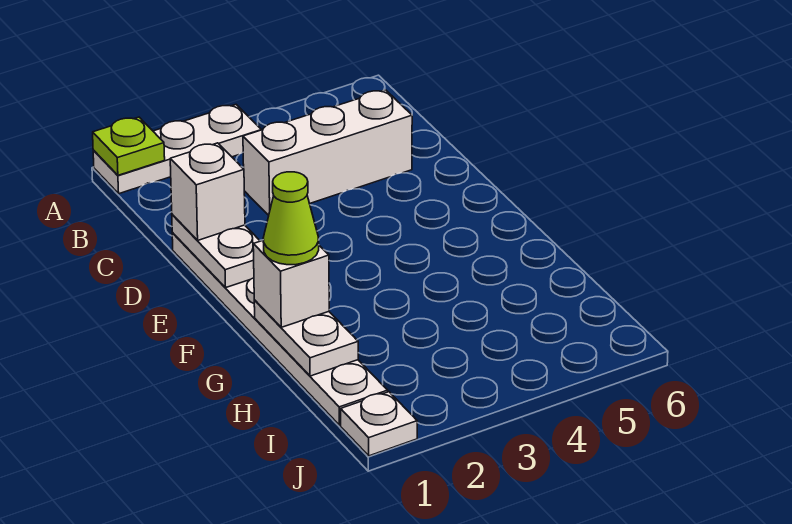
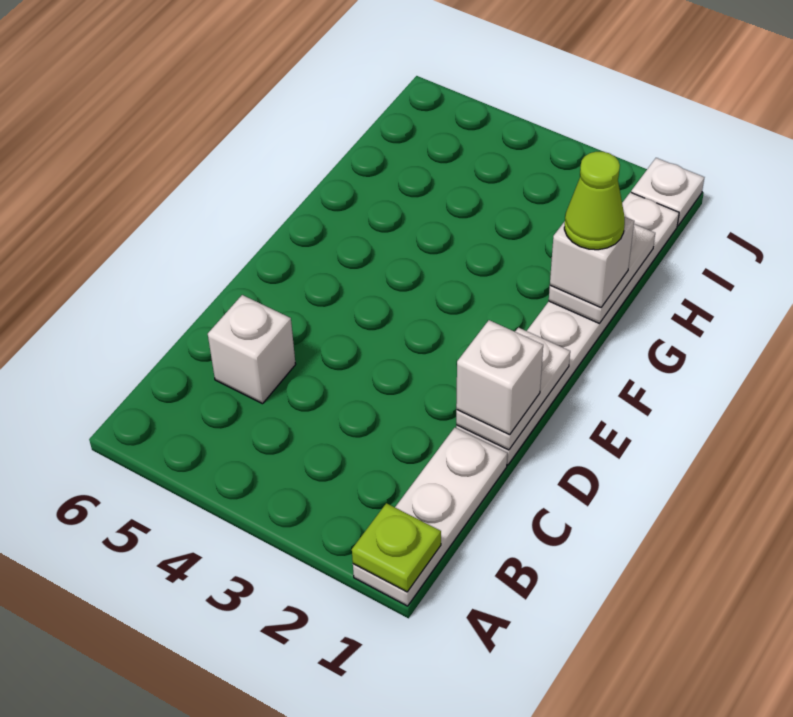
white plate A1:A3 level 1 -> white plate A1:C1 level 1
white brick C3:C5 level 1 -> white brick C5 level 1

